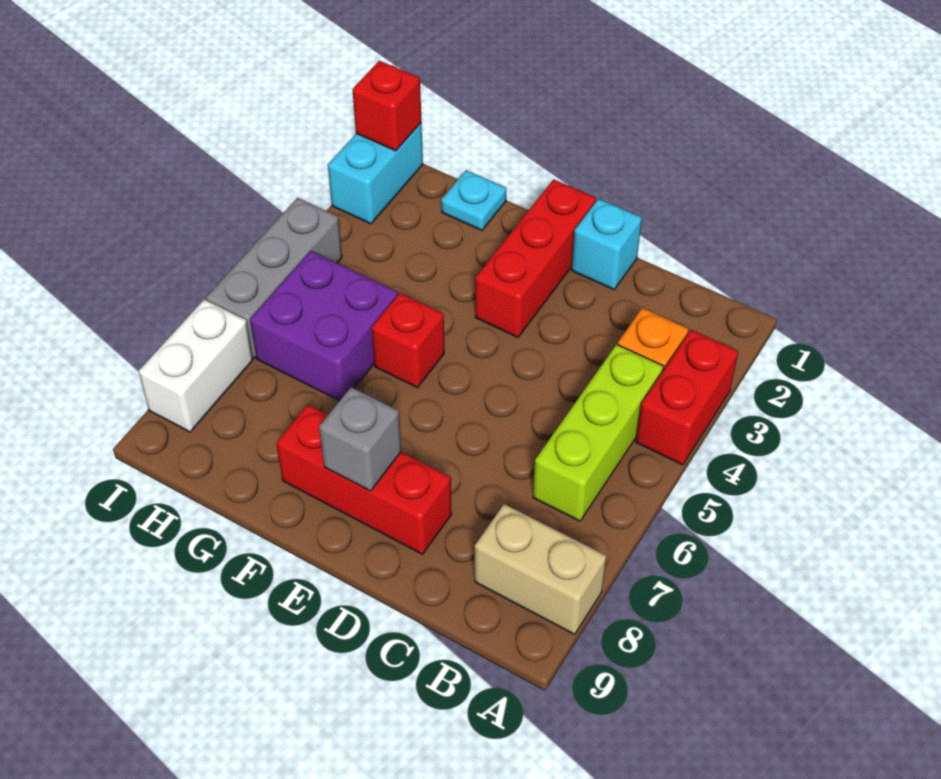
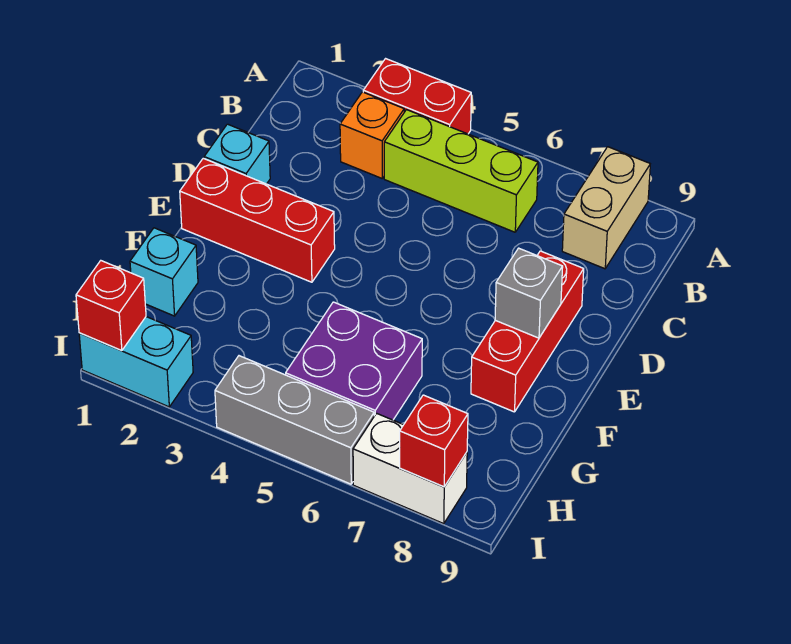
red brick F5 level 1 -> red brick I8 level 2
cyan plate G1 level 1 -> cyan brick G1 level 1

